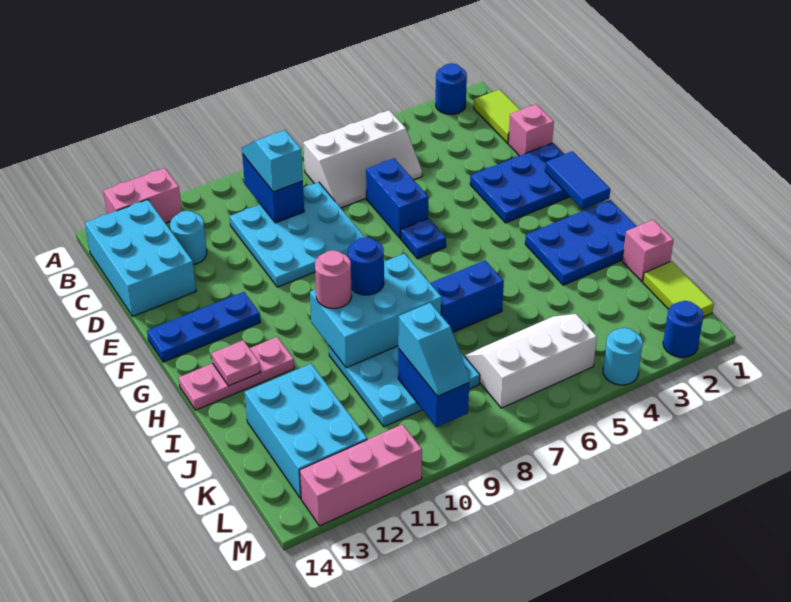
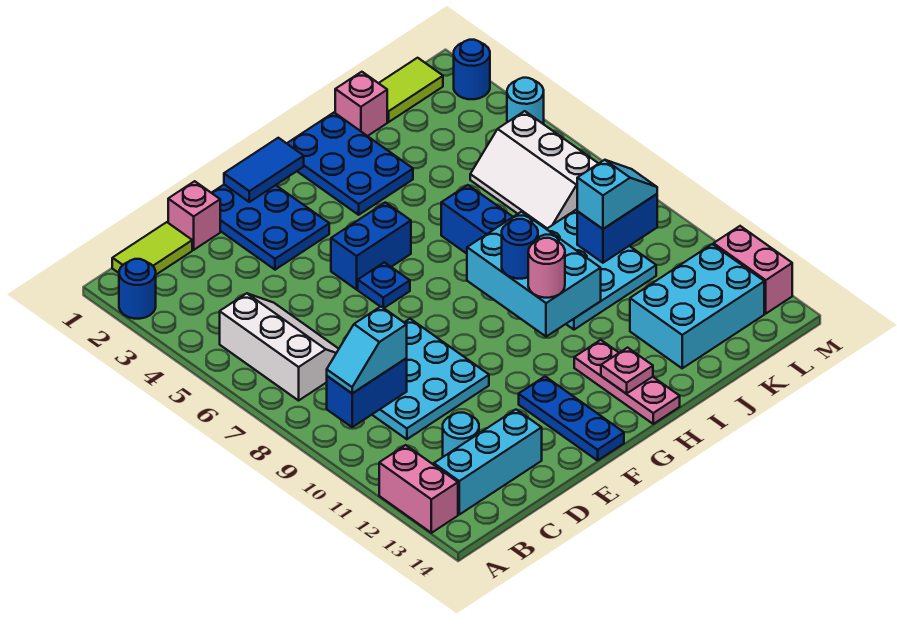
cyan brick B13:D14 level 1 -> cyan brick B13:D13 level 1
blue brick D6:E6 level 1 -> blue brick F5:G5 level 1
pink brick M11:M13 level 1 -> pink brick M12:M13 level 1

